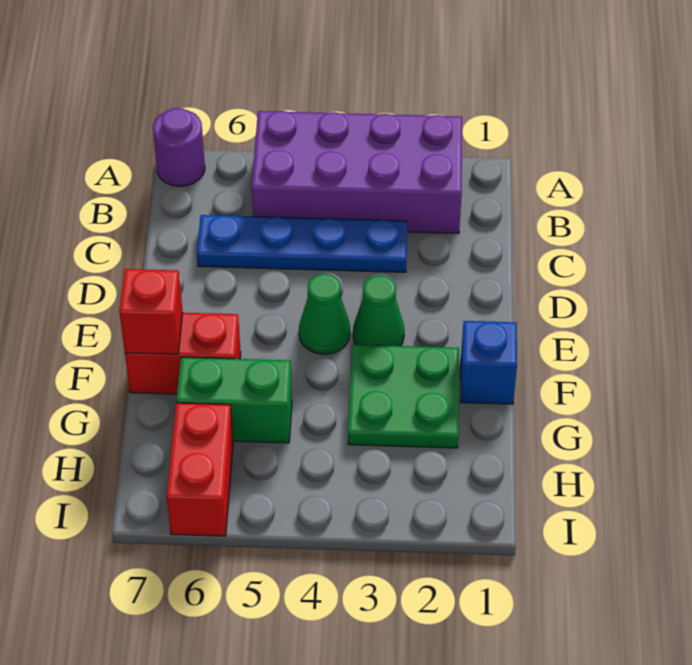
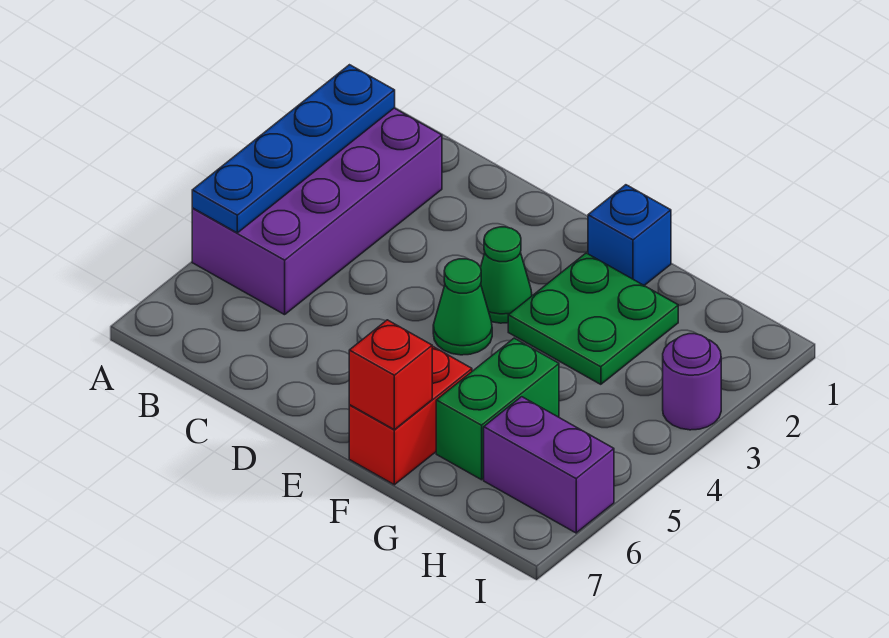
purple round brick A7 level 1 -> purple round brick I3 level 1
blue plate C3:C6 level 1 -> blue plate A2:A5 level 2
red brick H6:I6 level 1 -> purple brick H6:I6 level 1

